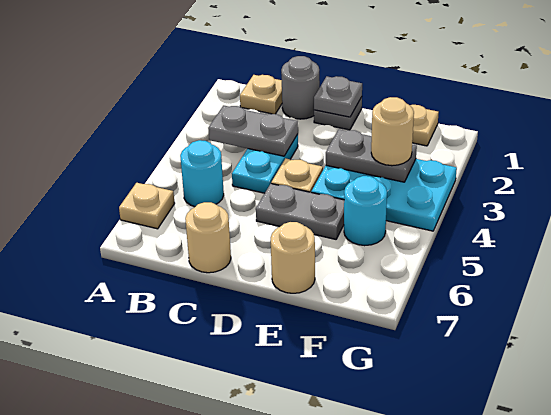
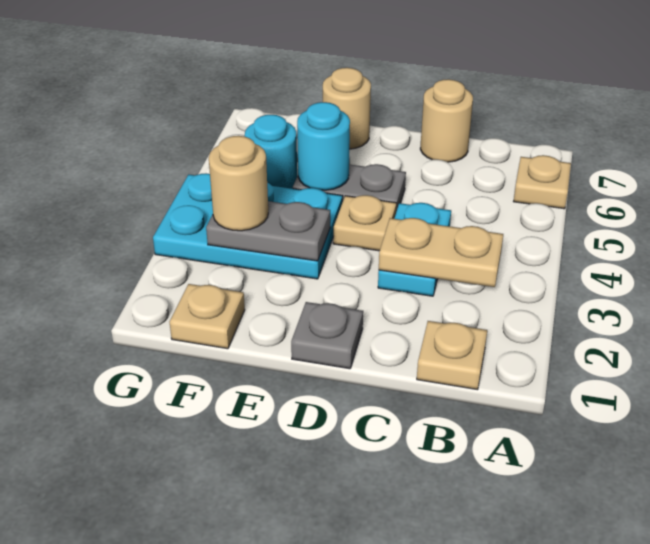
grey plate B3:C3 level 2 -> tan plate B3:C3 level 2
cyan round brick B5 level 1 -> cyan round brick E5 level 2
grey round brick C1 level 1 -> none
grey plate D1 level 2 -> none

